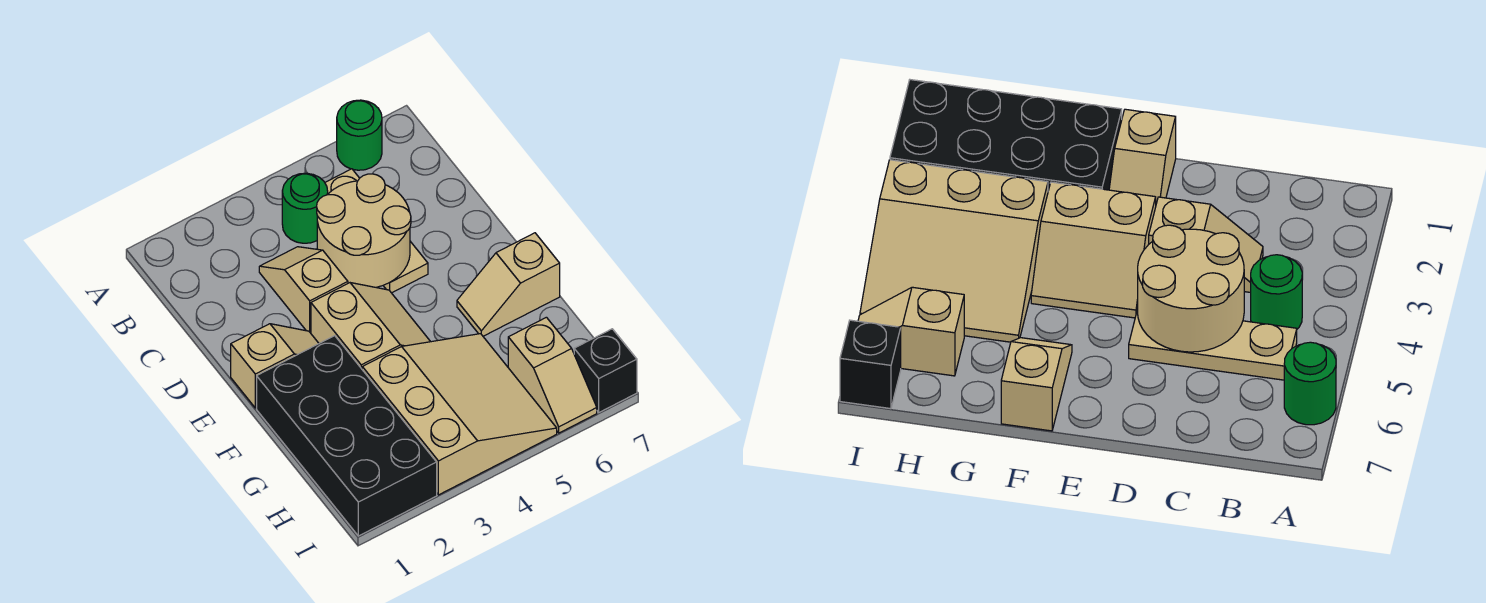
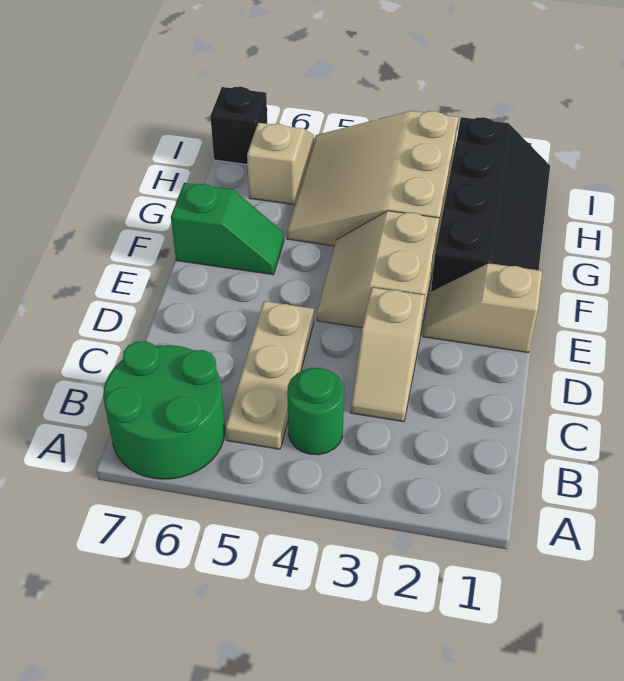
green round brick A6 level 1 -> green round brick A6:B7 level 1
tan round brick C4:D5 level 2 -> none
black brick F1:I2 level 1 -> black slope F1:I2 level 1 top 2
tan slope F6:F7 level 1 top 7 -> green slope F6:F7 level 1 top 7

